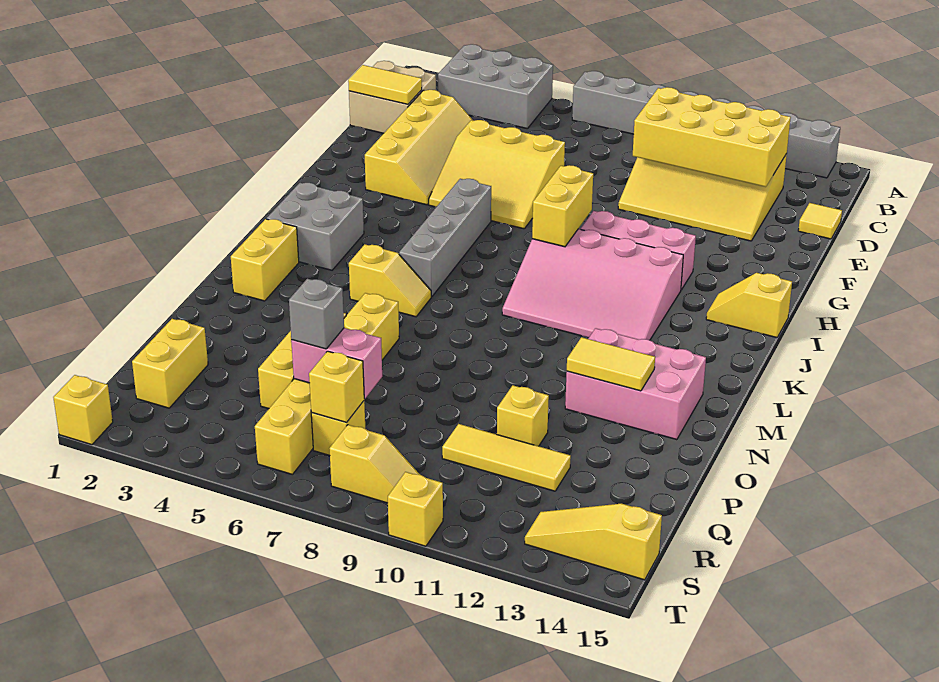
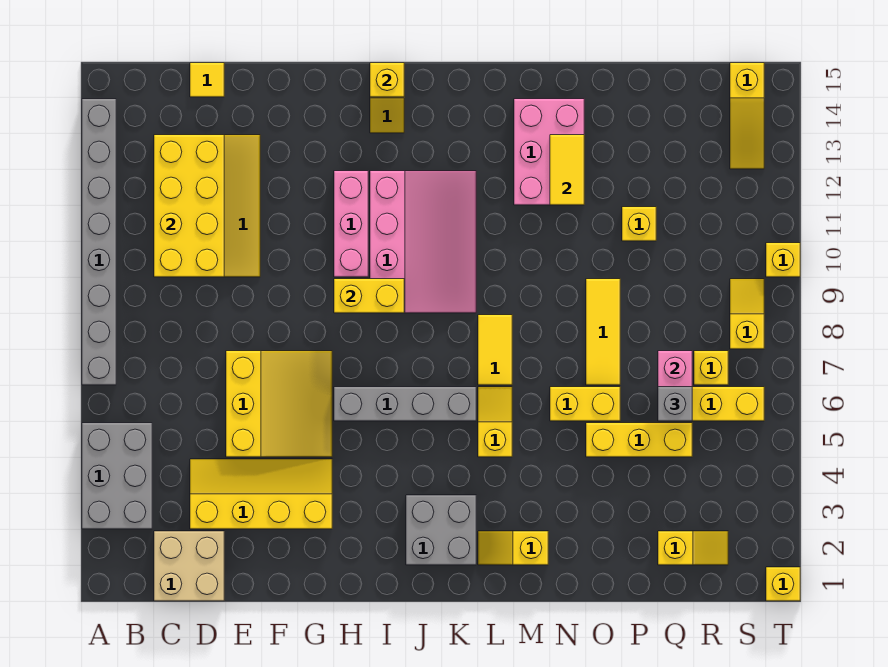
yellow tile D1:D2 level 2 -> yellow tile L7:L8 level 1
yellow brick L2:M2 level 1 -> yellow slope L2:M2 level 1 top M
yellow brick Q2:R2 level 1 -> yellow slope Q2:R2 level 1 top Q
yellow tile Q10:Q12 level 1 -> yellow tile O7:O9 level 1
yellow brick R7 level 2 -> yellow brick I15 level 2

